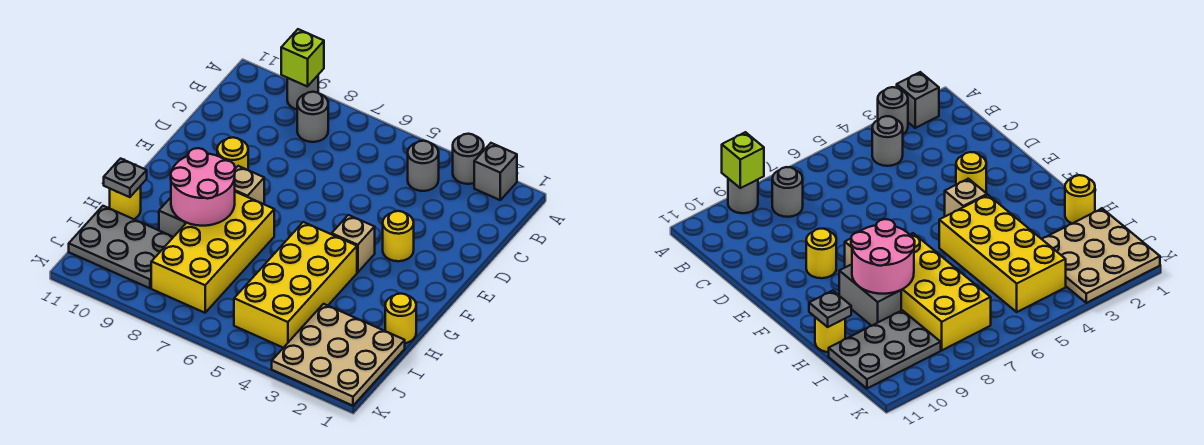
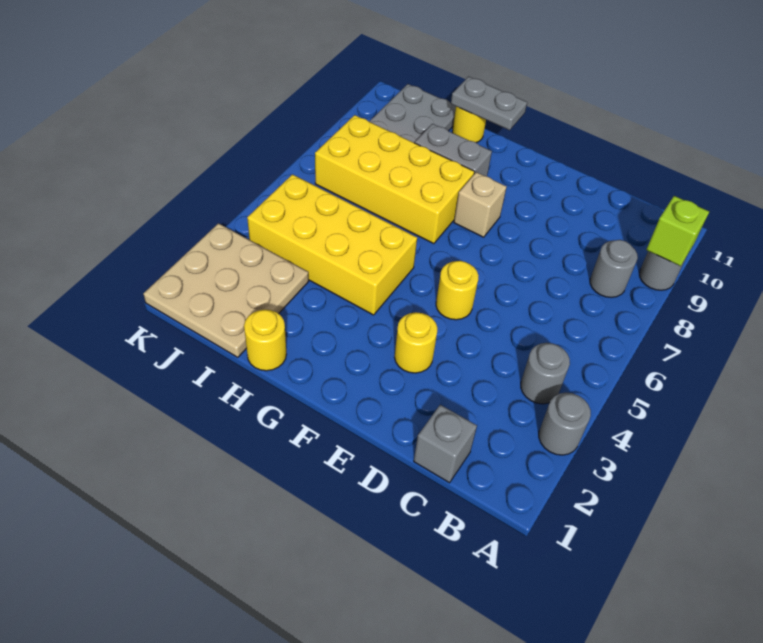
grey brick A2 level 1 -> grey brick C1 level 1
yellow round brick E9 level 1 -> yellow round brick E5 level 1
tan brick F4 level 1 -> none
pink round brick G8:H9 level 2 -> none
grey plate H11 level 2 -> grey plate G11:H11 level 2

